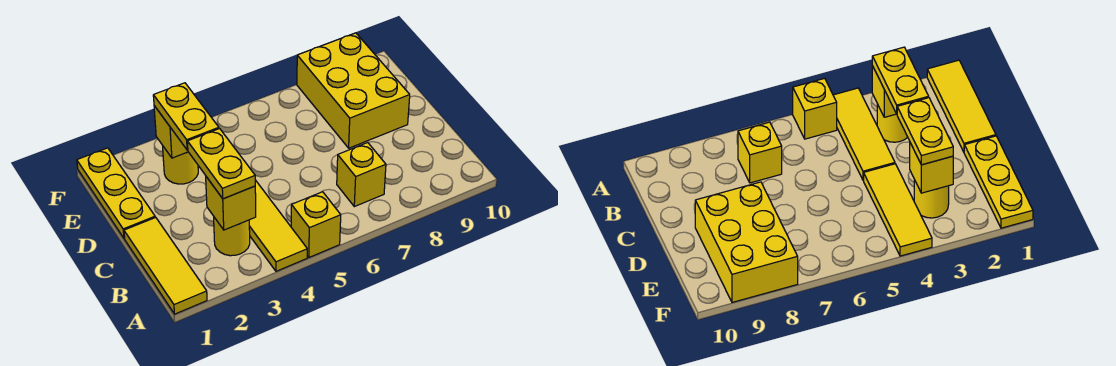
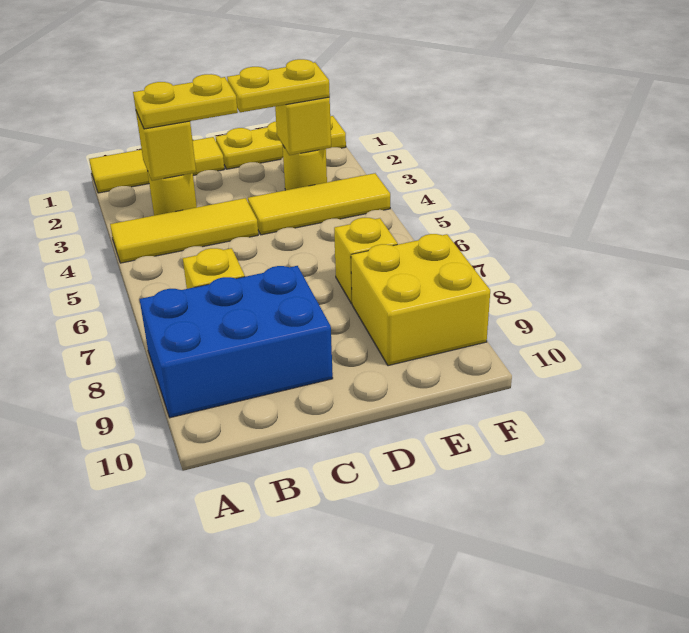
yellow brick A5 level 1 -> yellow brick E7 level 1
none -> blue brick A8:C9 level 1
yellow brick D8:F9 level 1 -> yellow brick E8:F9 level 1

